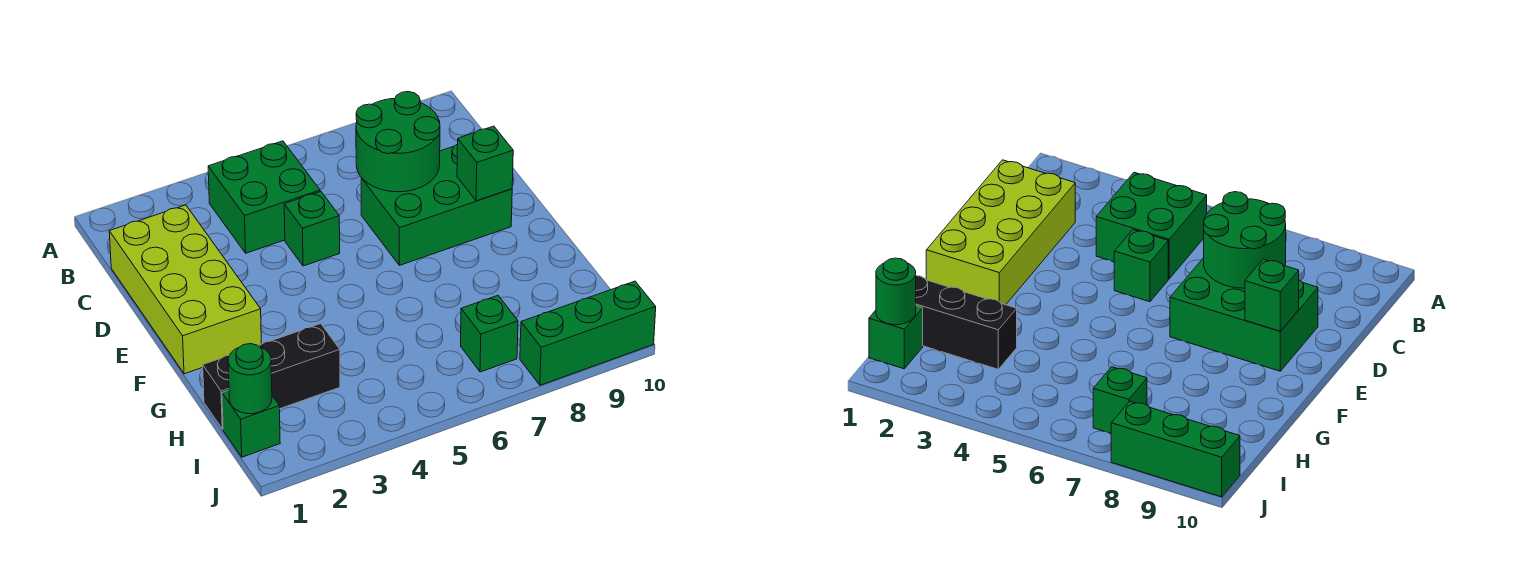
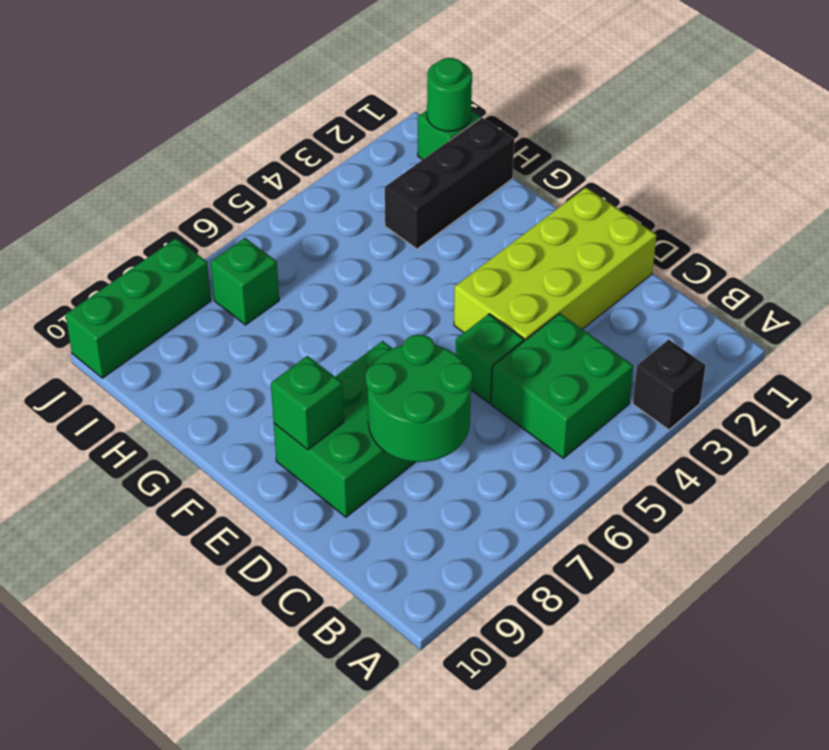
none -> black brick A3 level 1
lime brick C1:F2 level 1 -> lime brick D1:E4 level 1

